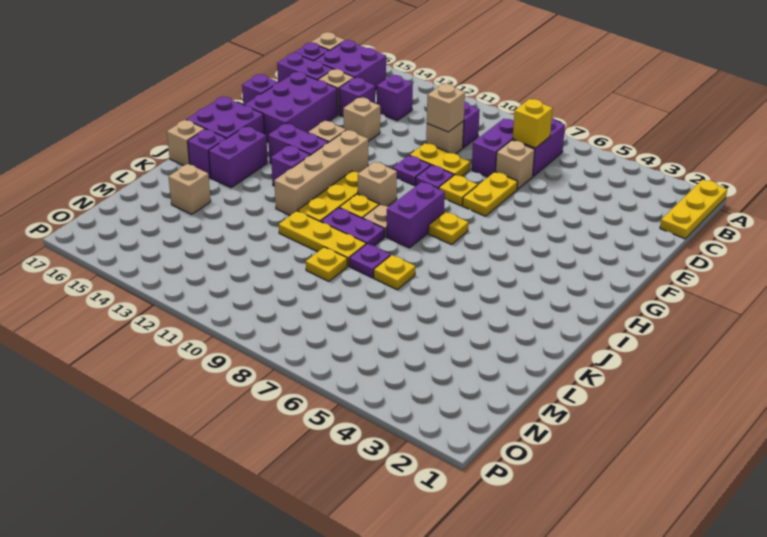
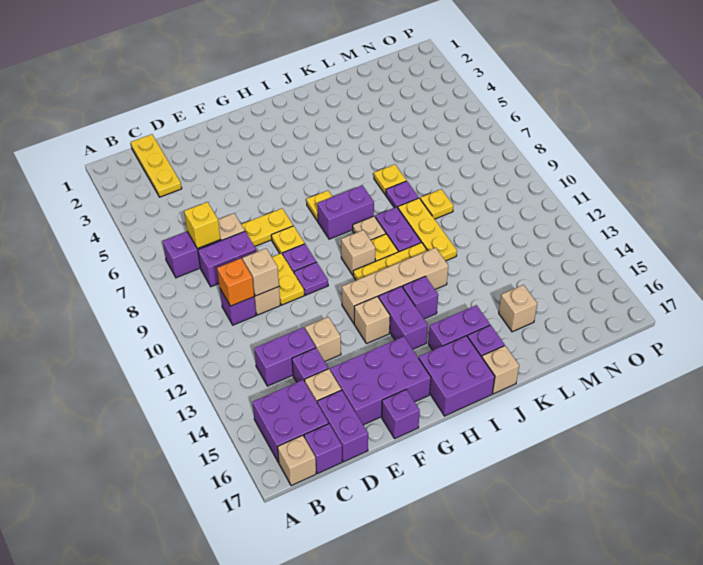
yellow plate A1:C1 level 1 -> yellow plate C1:C3 level 1
none -> orange brick C10 level 2
purple brick C13 level 1 -> purple brick C13:D13 level 1

